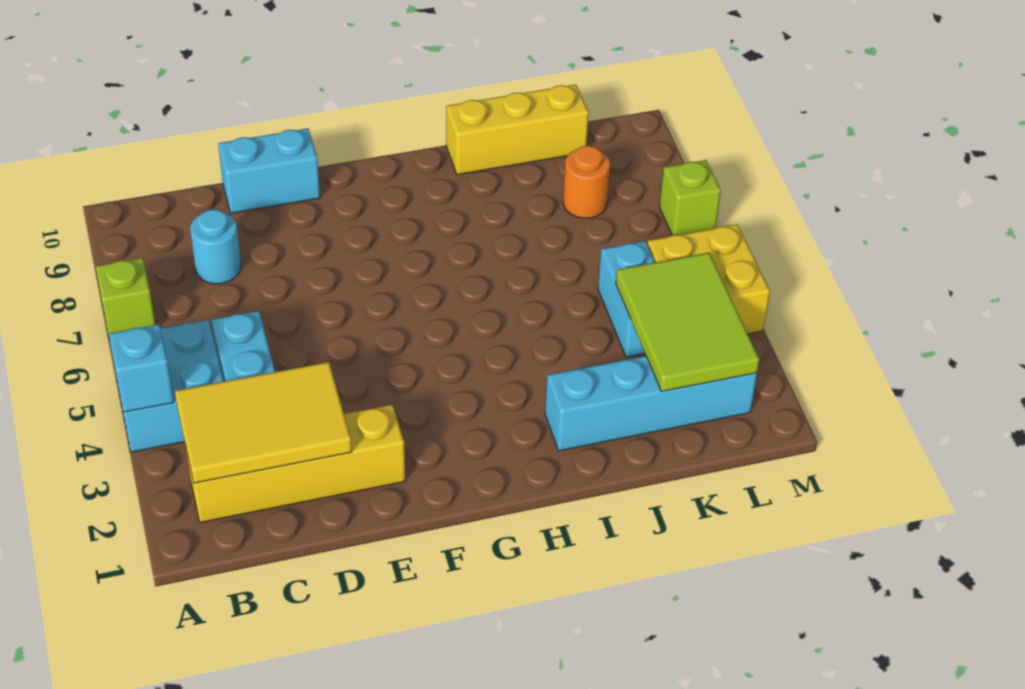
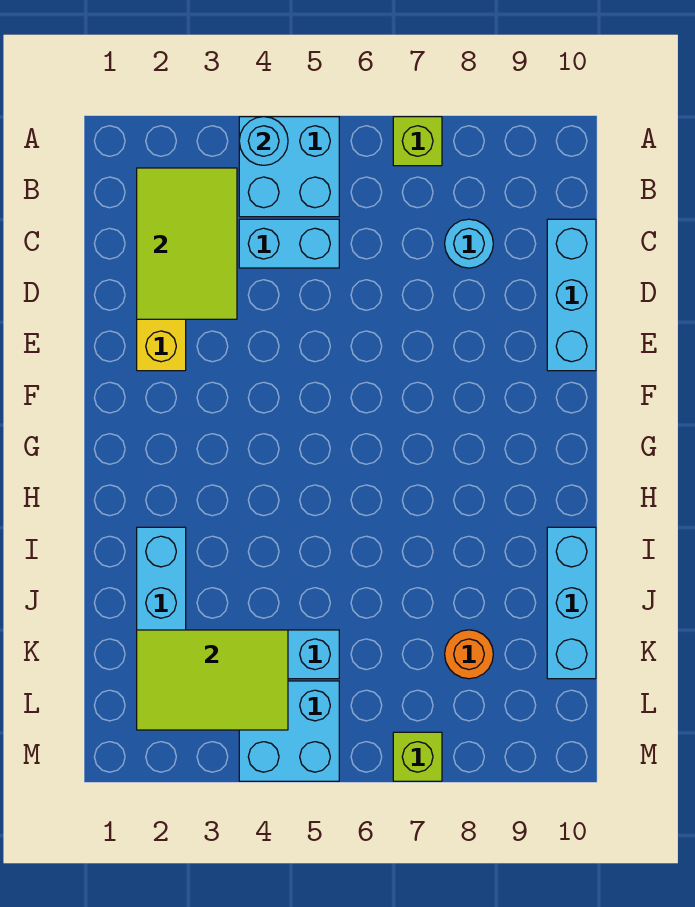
cyan brick A4 level 2 -> cyan round brick A4 level 2
yellow tile B2:D3 level 2 -> lime tile B2:D3 level 2
cyan brick D10:E10 level 1 -> cyan brick C10:E10 level 1
yellow brick I10:K10 level 1 -> cyan brick I10:K10 level 1
yellow brick L4:M5 level 1 -> cyan brick L4:M5 level 1

